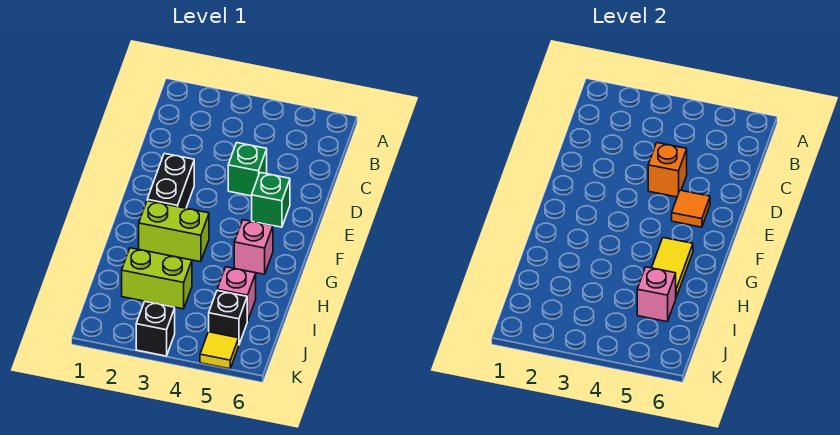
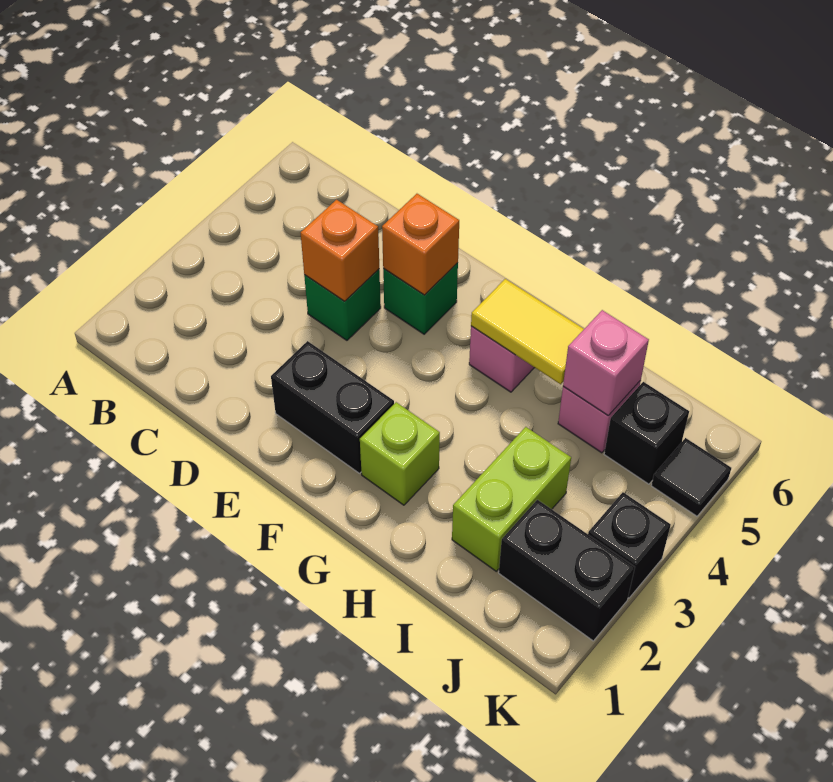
orange tile E5 level 2 -> orange brick E5 level 2
lime brick G2:G3 level 1 -> lime brick G2 level 1
none -> black brick J2:K2 level 1
yellow tile K5 level 1 -> black tile K5 level 1

